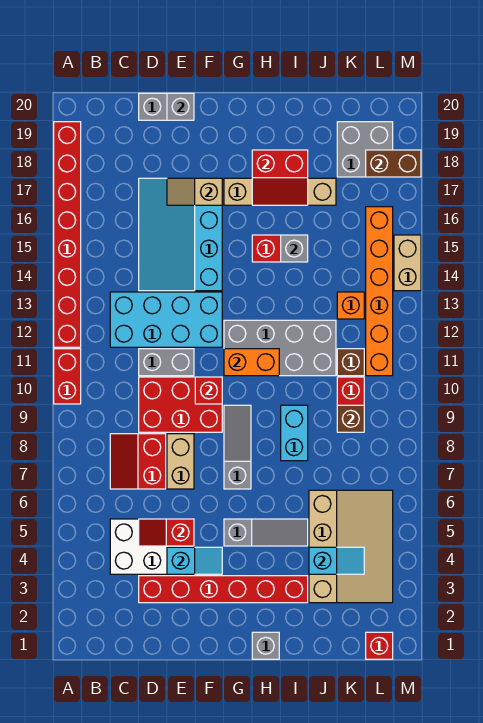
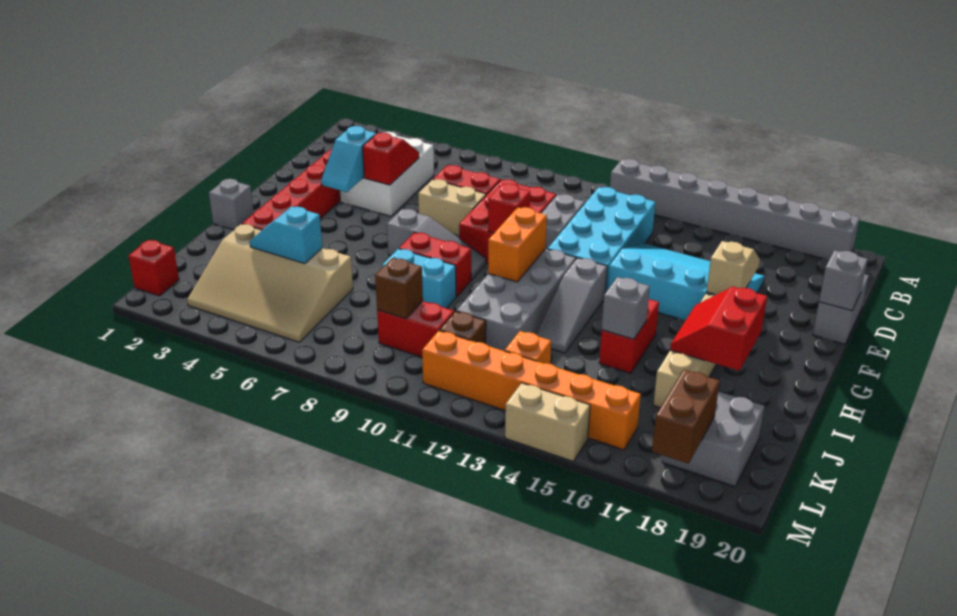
red brick A10:A11 level 1 -> red brick H8:H9 level 1
red brick A12:A19 level 1 -> grey brick A12:A19 level 1
grey slope G5:I5 level 1 top G -> grey slope G13:I13 level 1 top G
cyan slope J4:K4 level 2 top J -> cyan slope J4:J5 level 2 top 5

